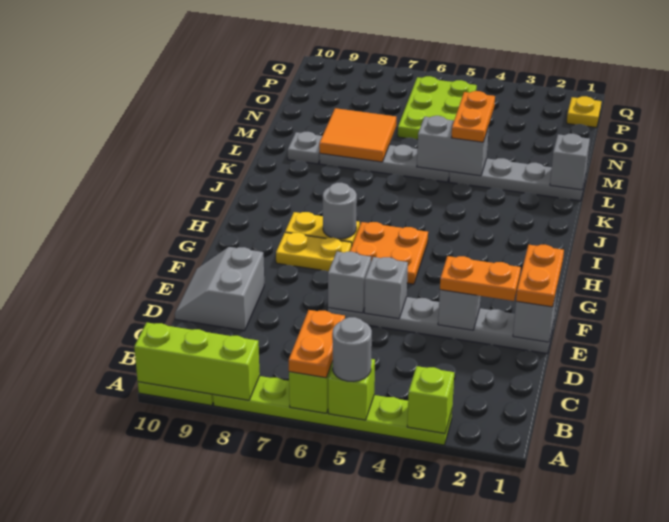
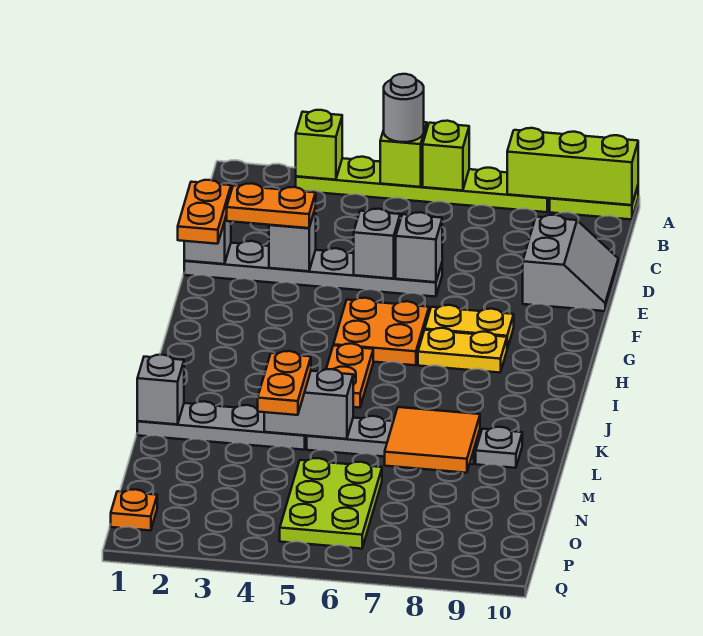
orange plate A6:B6 level 3 -> orange plate I5:J5 level 1
grey round brick H7 level 2 -> none
yellow plate P1 level 1 -> orange plate P1 level 1

